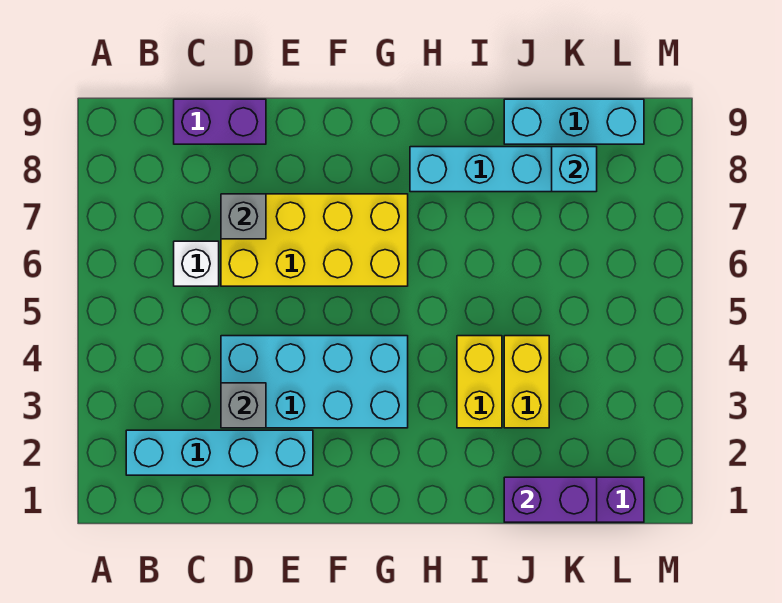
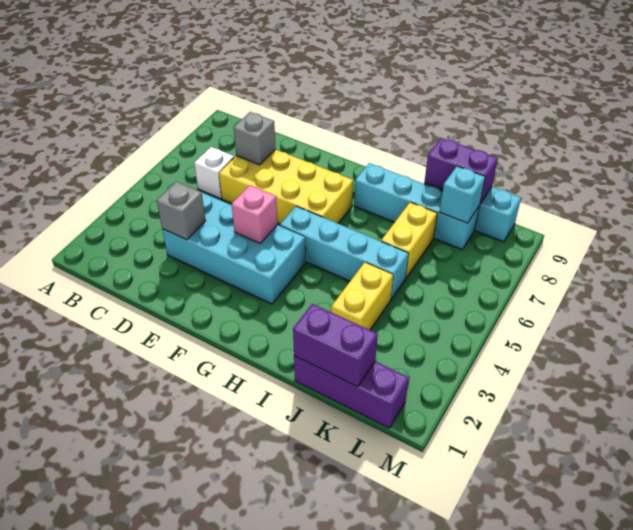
cyan brick B2:E2 level 1 -> cyan brick G5:J5 level 1
purple brick C9:D9 level 1 -> purple brick J9:K9 level 2
none -> pink brick F4 level 2
yellow brick I3:I4 level 1 -> yellow brick J6:J7 level 1

